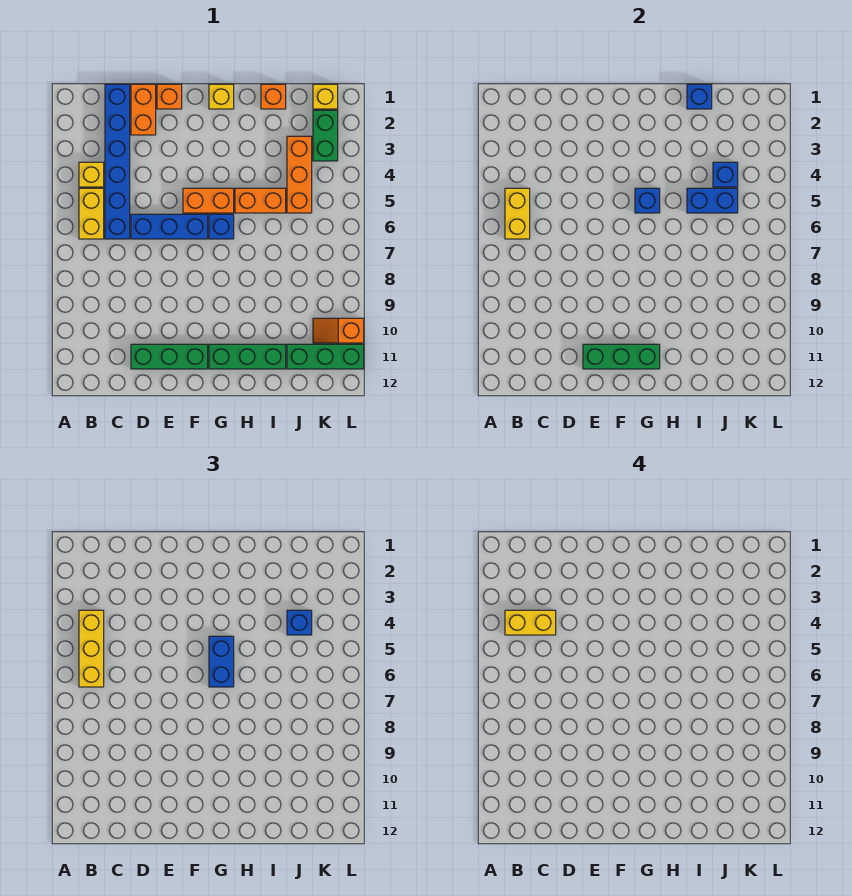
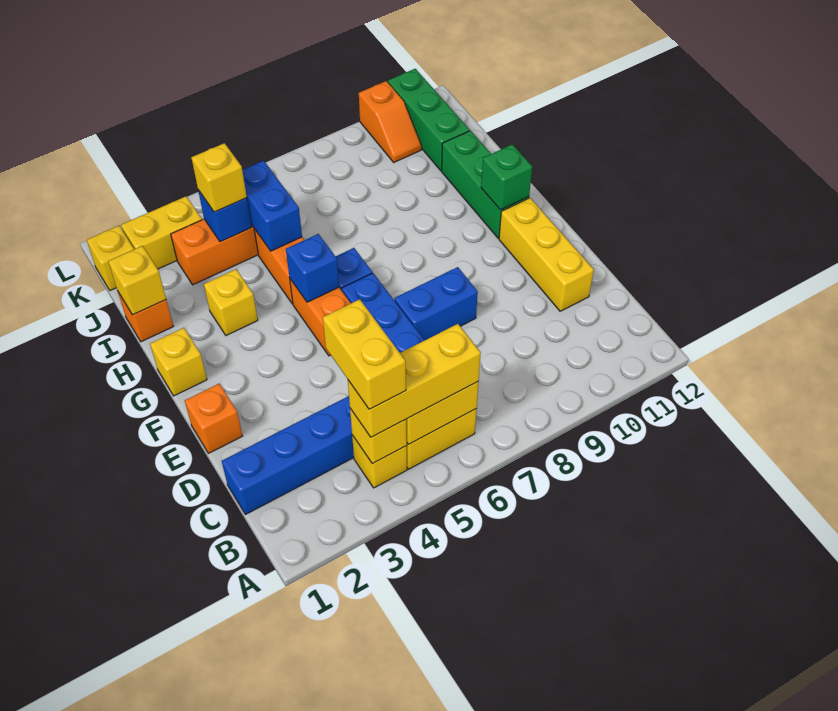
none -> yellow brick B4 level 2
orange brick D1:D2 level 1 -> none
green brick D11:F11 level 1 -> yellow brick D11:F11 level 1
green brick E11:G11 level 2 -> green brick G11 level 2
blue brick G5:G6 level 3 -> blue brick E7:E8 level 1
none -> yellow brick H3 level 1
blue brick I1 level 2 -> yellow brick I1 level 2
blue brick J4 level 3 -> yellow brick J4 level 3
green brick K2:K3 level 1 -> yellow brick K2:K3 level 1

